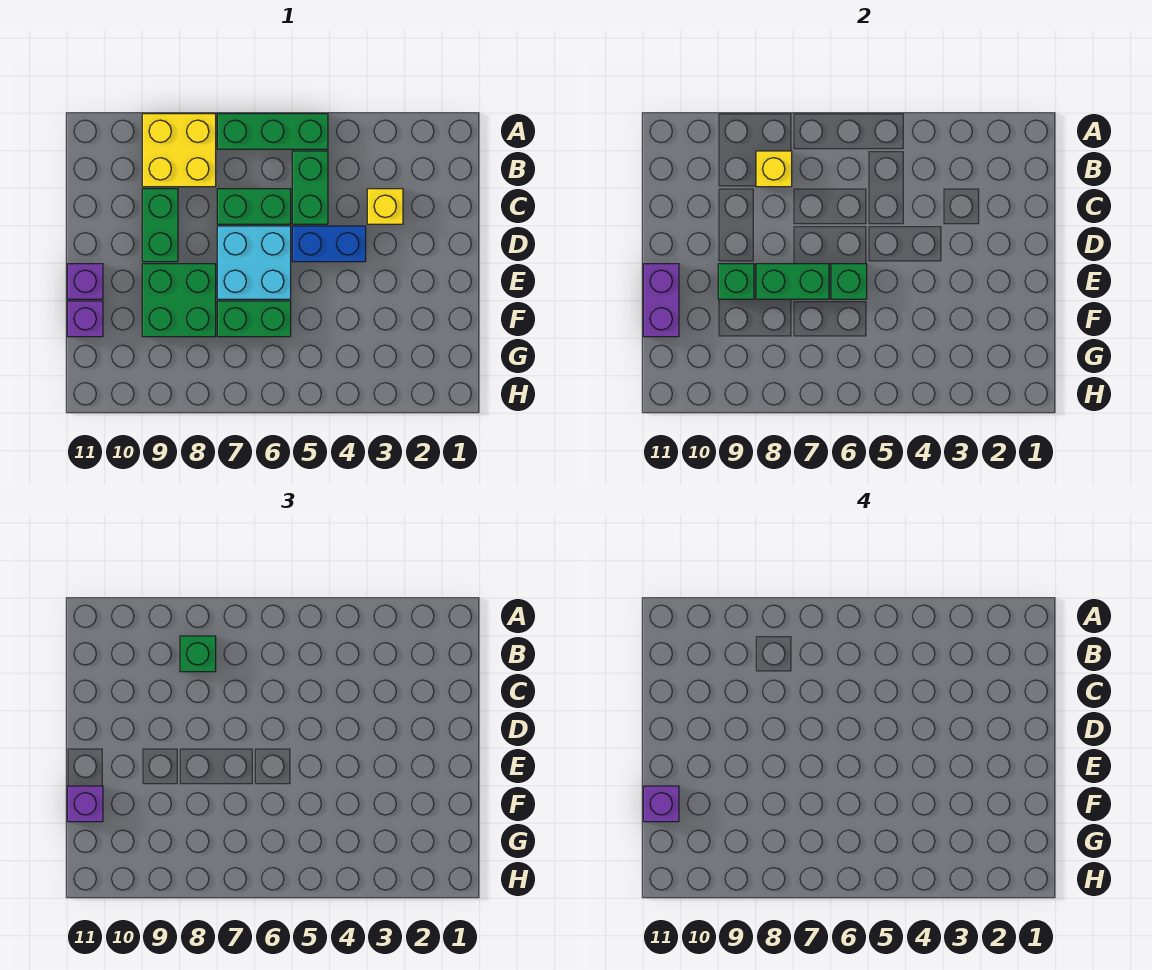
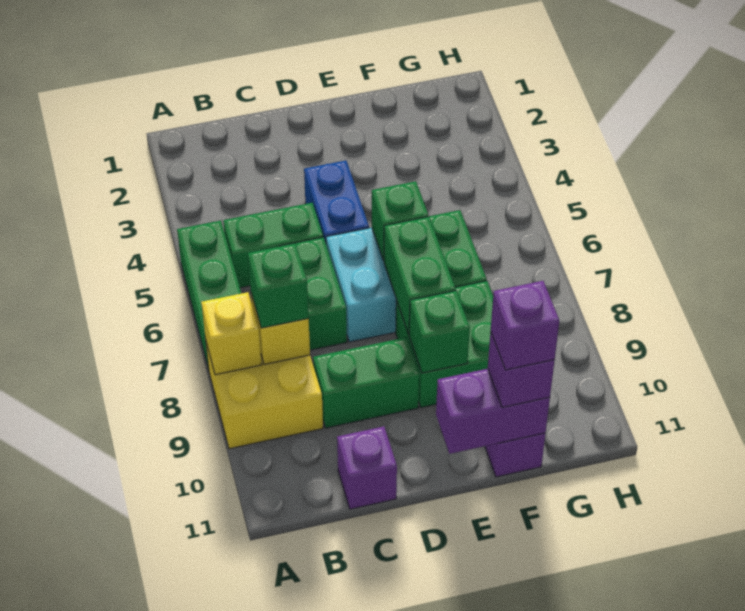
yellow brick C3 level 1 -> yellow brick A8 level 2
purple brick E11 level 1 -> purple brick C11 level 1

